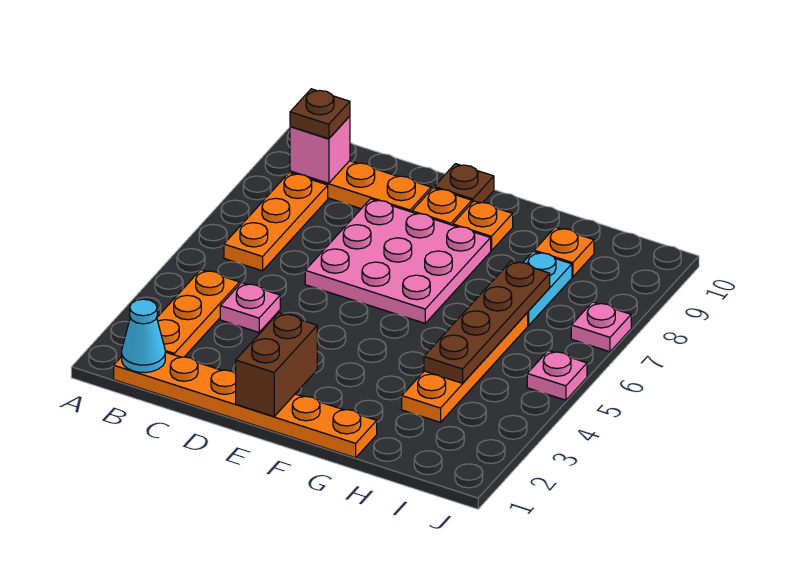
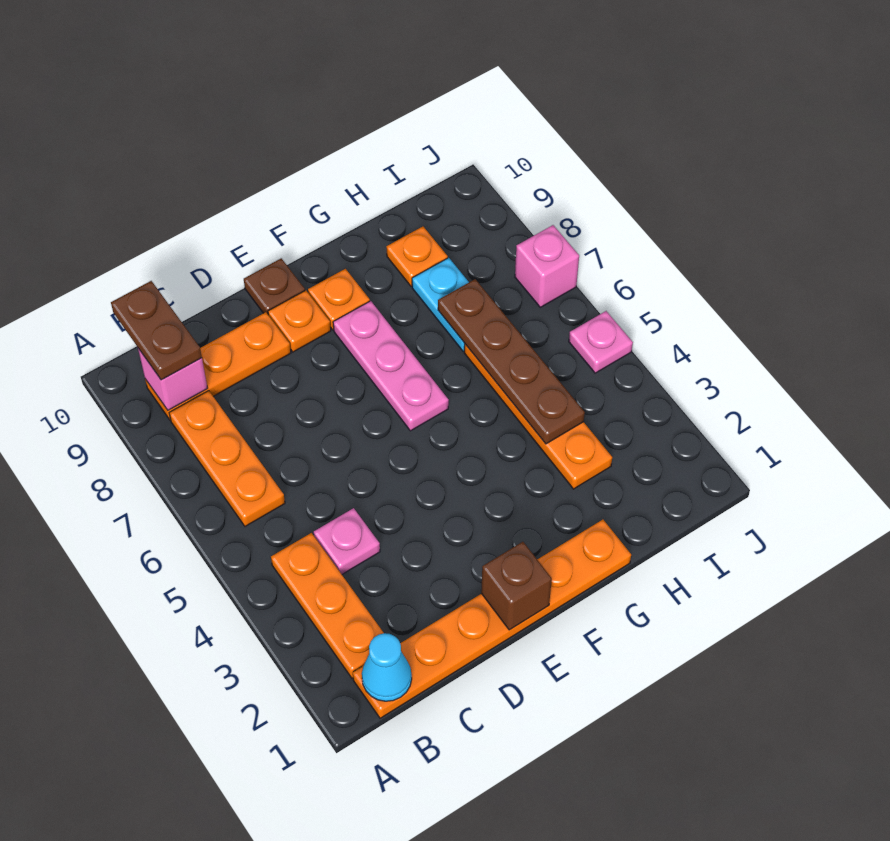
brown plate B9 level 3 -> brown plate B9:B10 level 3
pink plate D6:F8 level 1 -> pink plate F6:F8 level 1
brown brick E1:E2 level 2 -> brown brick E1 level 2
pink plate J7 level 1 -> pink brick J7 level 1

